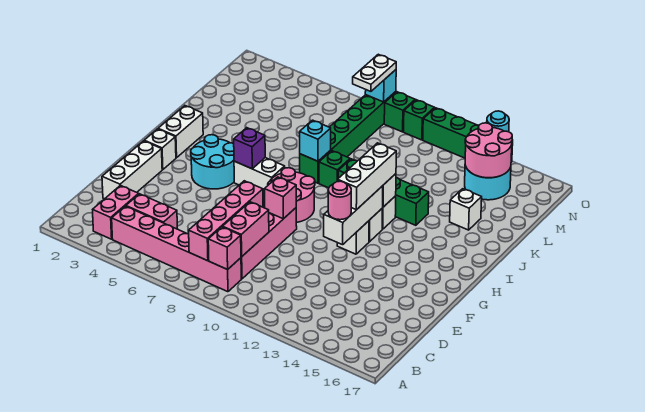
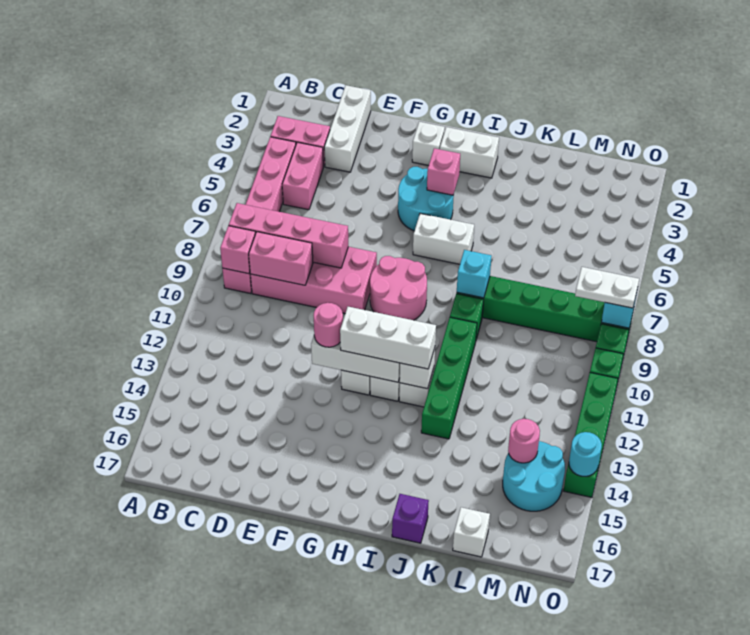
white brick D2:F2 level 1 -> white brick D1:D3 level 1
pink brick F9 level 2 -> pink brick H4 level 2
white brick H6:H7 level 1 -> white brick H6:I6 level 1
purple brick H6 level 2 -> purple brick J17 level 1
white brick K15 level 1 -> white brick L17 level 1
pink round brick M14:N15 level 2 -> pink round brick M14 level 2

